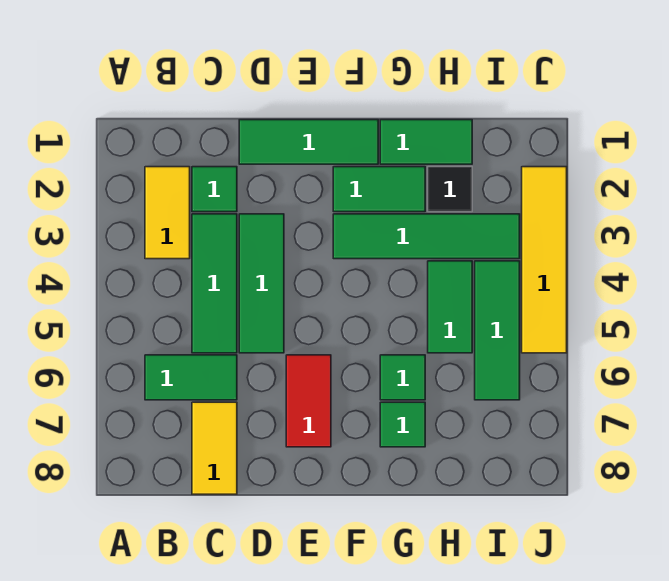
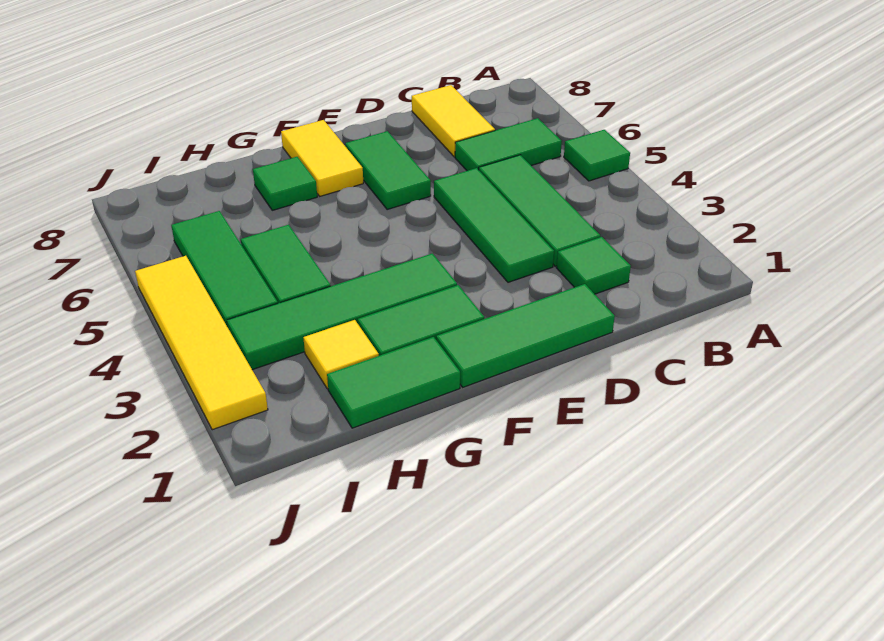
yellow tile B2:B3 level 1 -> yellow tile F7:F8 level 1
red tile E6:E7 level 1 -> green tile E6:E7 level 1
green tile G6 level 1 -> green tile A5 level 1
black tile H2 level 1 -> yellow tile H2 level 1

